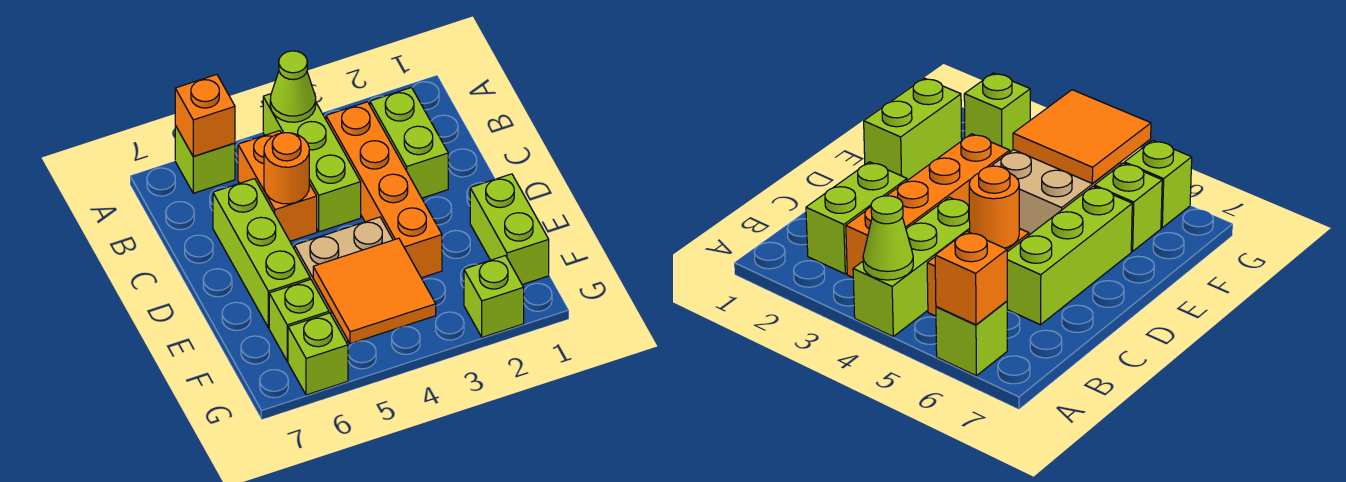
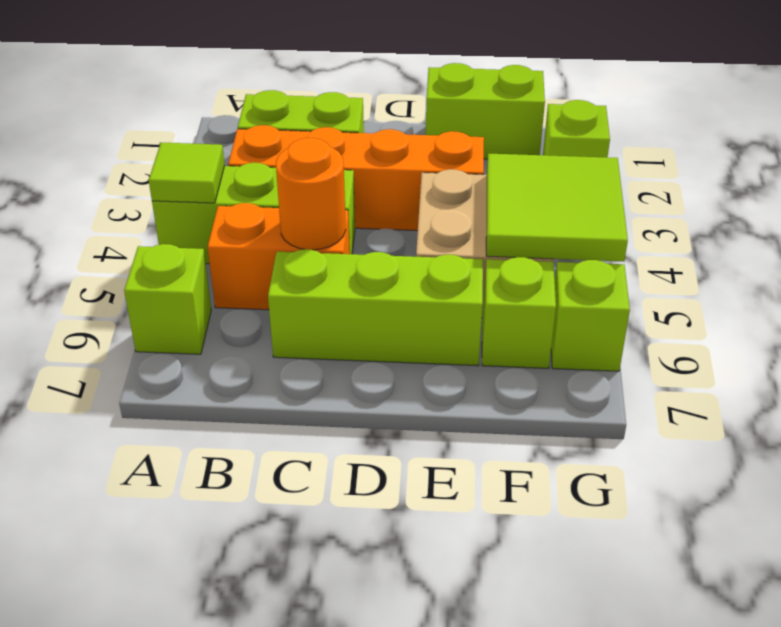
lime cone A4 level 2 -> lime tile A4 level 2
orange brick A6 level 2 -> none
orange tile F4:G5 level 2 -> lime tile F4:G5 level 2

